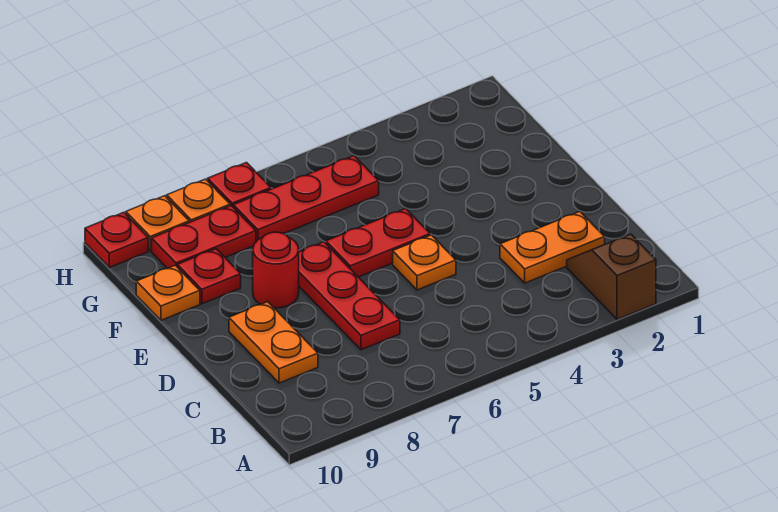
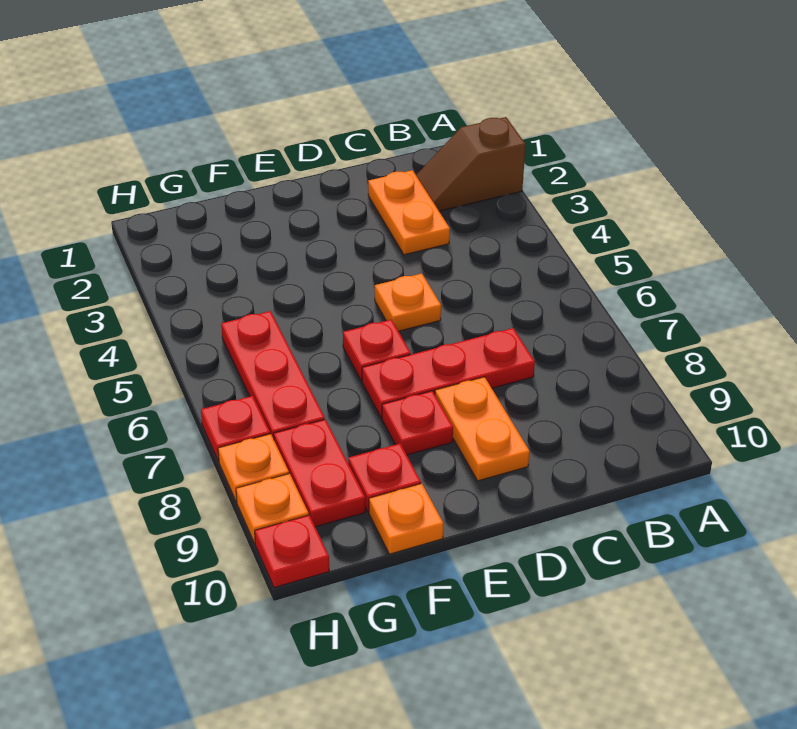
orange plate C9:D9 level 1 -> orange plate D8:D9 level 1
red plate E5:E6 level 1 -> red plate E6 level 1
red round brick E8 level 1 -> red plate E8 level 1

